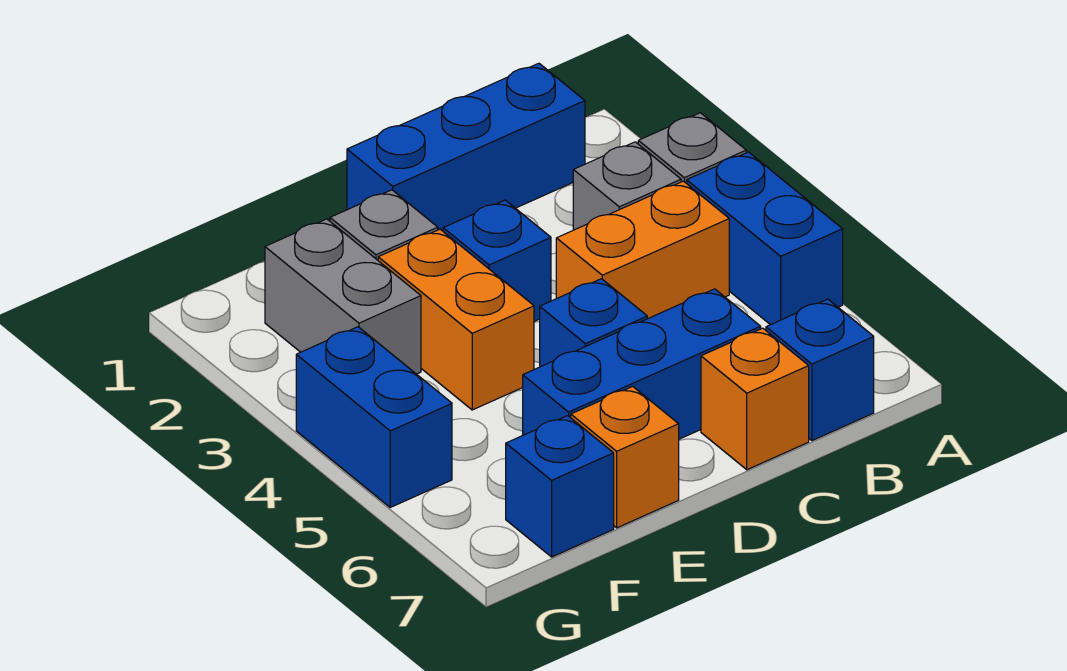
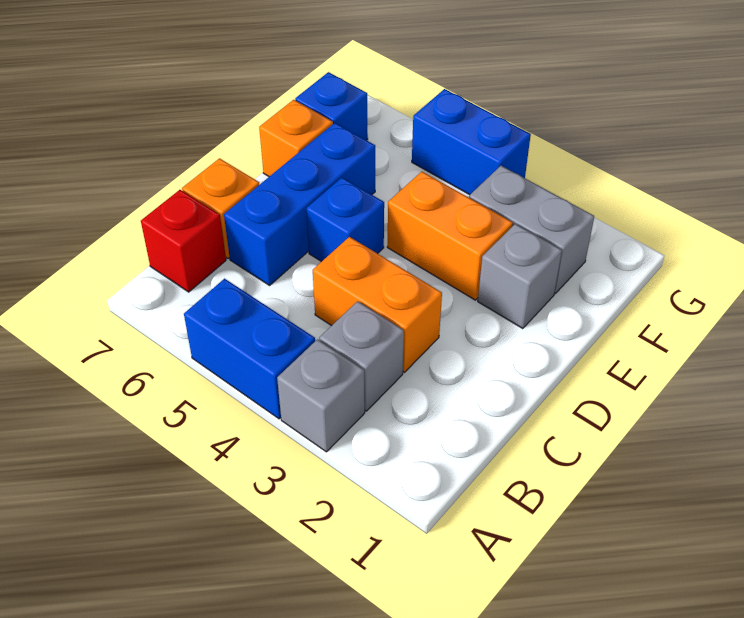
blue brick B1:D1 level 1 -> none
orange brick B4:C4 level 1 -> orange brick C3:C4 level 1
blue brick B7 level 1 -> red brick B7 level 1
blue brick D3 level 1 -> none

